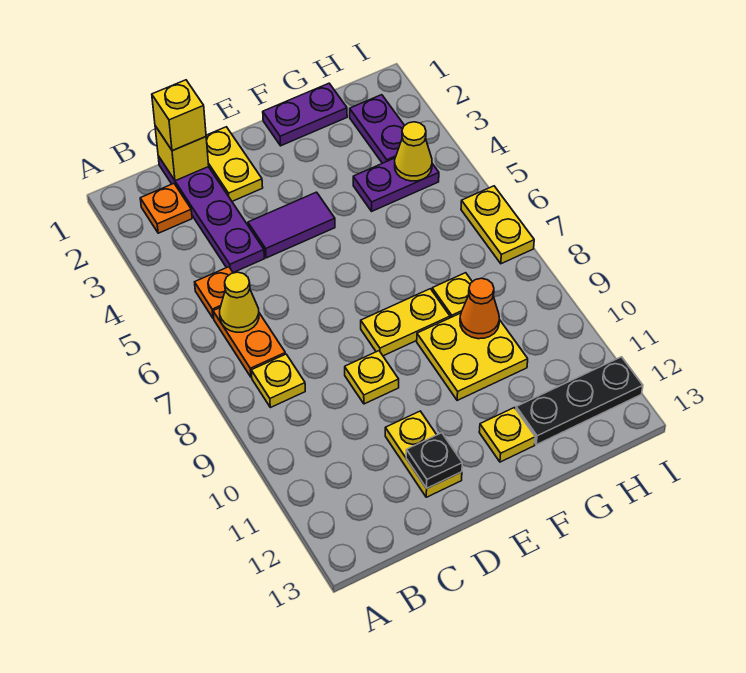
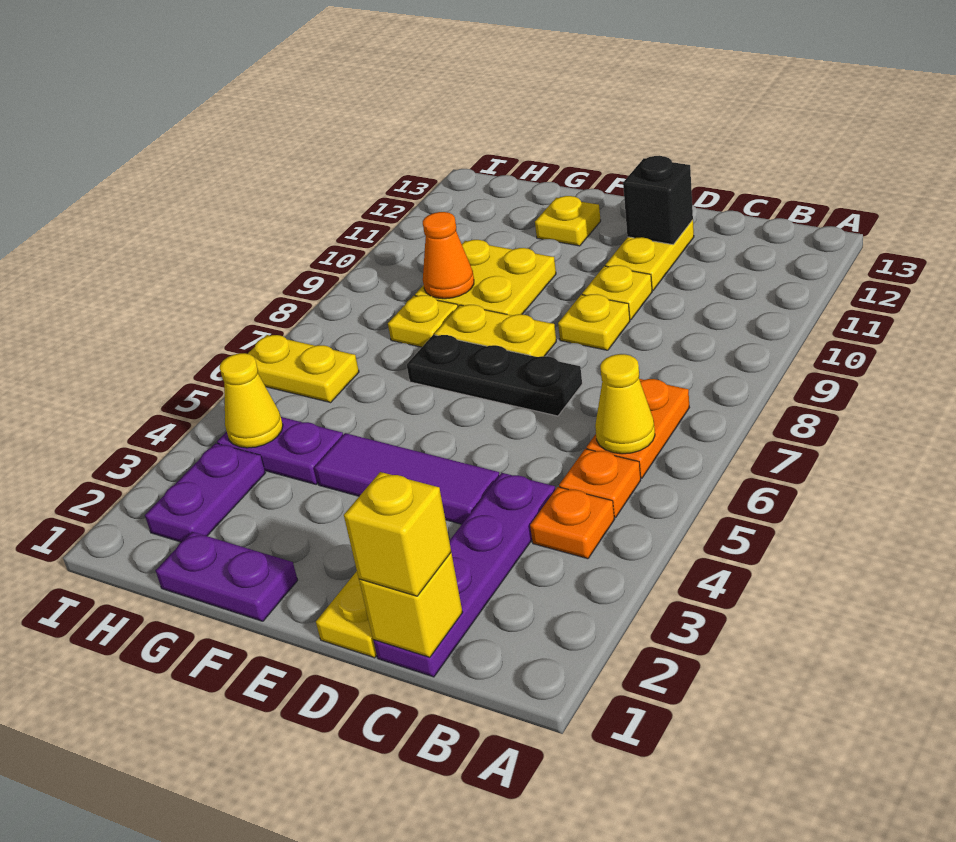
orange plate B2 level 1 -> orange plate B4 level 1
yellow plate B8 level 1 -> yellow plate D10 level 1
purple tile D4:E4 level 1 -> purple tile D4:F4 level 1
black plate D12 level 2 -> black brick D12 level 2
black plate G12:I12 level 1 -> black plate D7:F7 level 1
yellow plate I6:I7 level 1 -> yellow plate H6:I6 level 1

